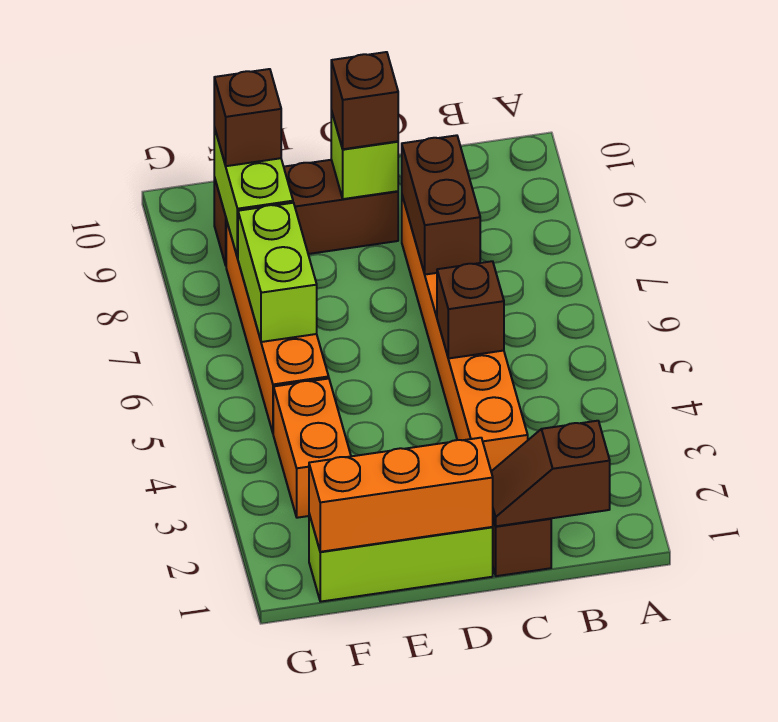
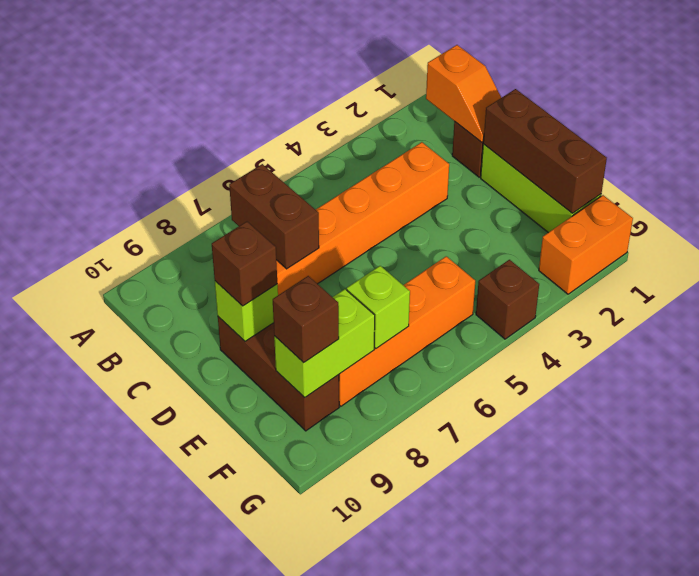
brown slope B1:C1 level 2 top B -> orange slope B1:C1 level 2 top B
brown brick C5 level 2 -> brown brick G4 level 1
brown brick C7:C8 level 2 -> brown brick B7:C7 level 2
orange brick D1:F1 level 2 -> brown brick D1:F1 level 2
orange brick F3:F4 level 1 -> orange brick G1:G2 level 1
lime brick F6:F7 level 2 -> lime brick F7 level 2

